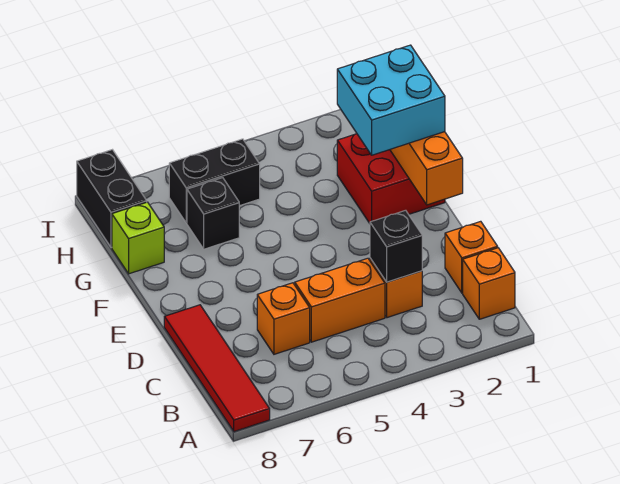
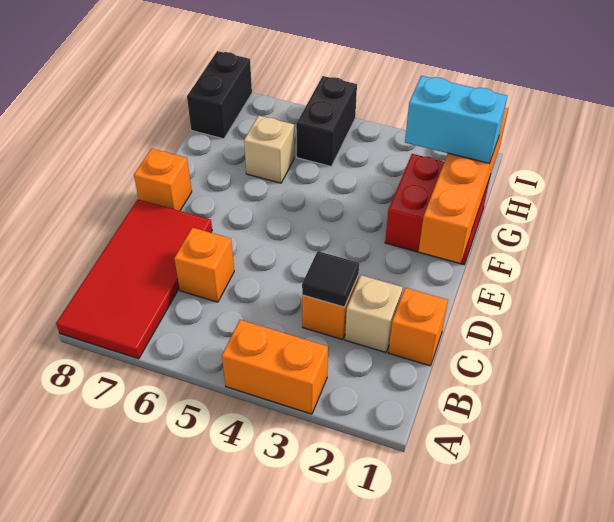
red tile A8:D8 level 1 -> red tile A7:D8 level 1
orange brick B1 level 1 -> orange brick E8 level 1
none -> tan brick C2 level 1
black brick C3 level 2 -> black tile C3 level 2
orange brick C4:C5 level 1 -> orange brick A3:A4 level 1
cyan brick F1:G2 level 3 -> cyan brick G1:G2 level 3
black brick G6 level 1 -> tan brick G6 level 1
lime brick G8 level 1 -> none
black brick H5:H6 level 1 -> black brick H5:I5 level 1

